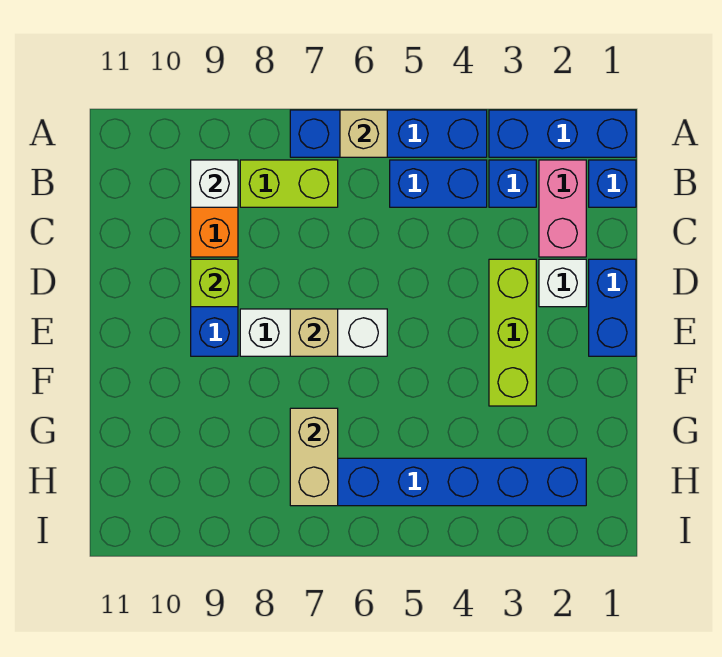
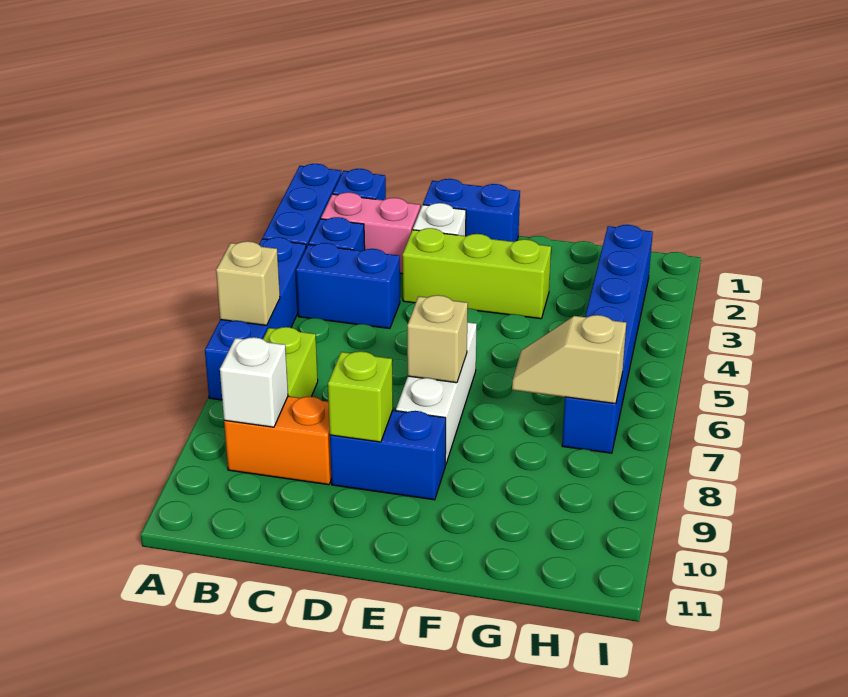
blue brick B4:B5 level 1 -> blue brick B4:C4 level 1
tan brick G7:H7 level 2 -> tan slope G7:H7 level 2 top H

